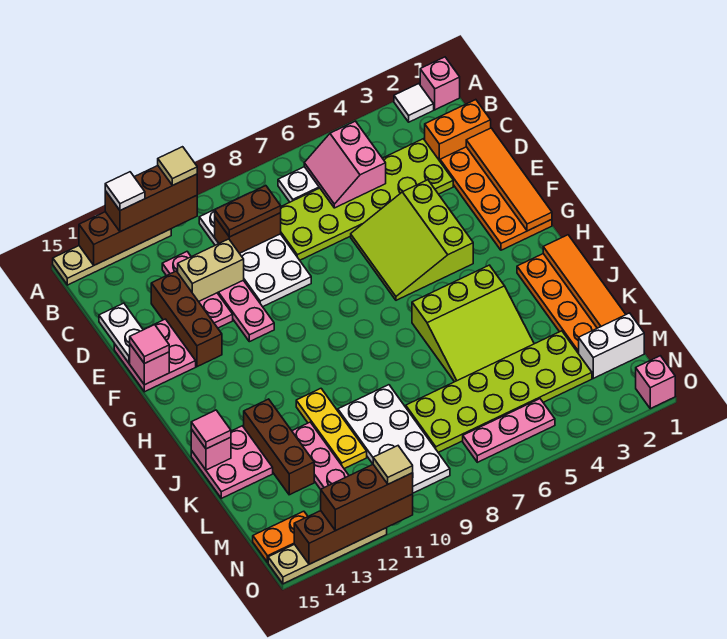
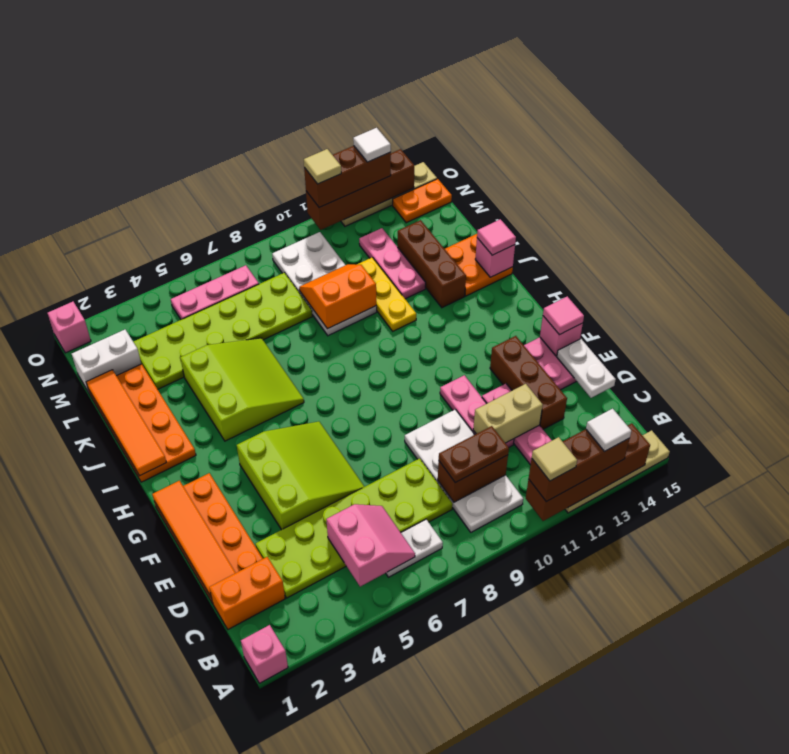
white tile A2 level 1 -> white tile O13 level 4
lime slope I4:K6 level 1 top I -> lime slope I4:K6 level 1 top 4
pink plate J14:K15 level 1 -> orange plate J14:K15 level 1
none -> orange slope K9:L10 level 2 top K

